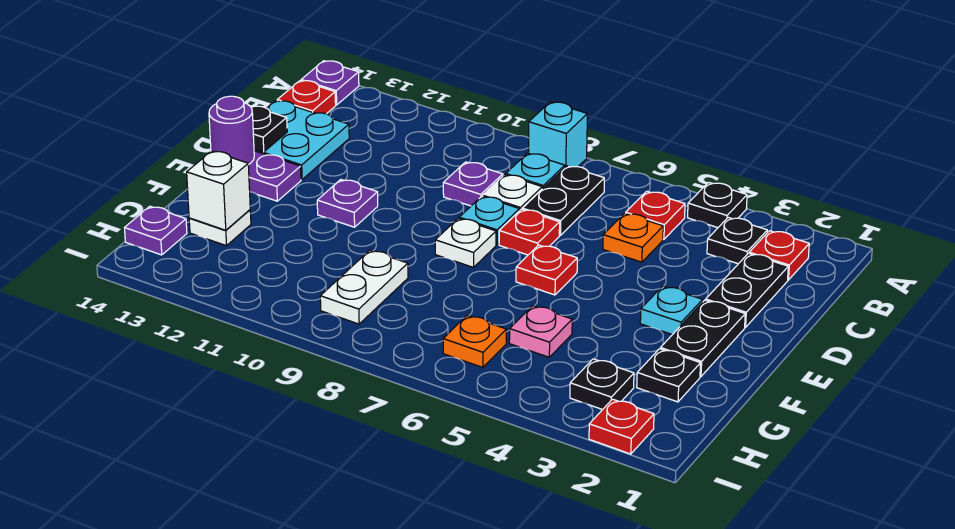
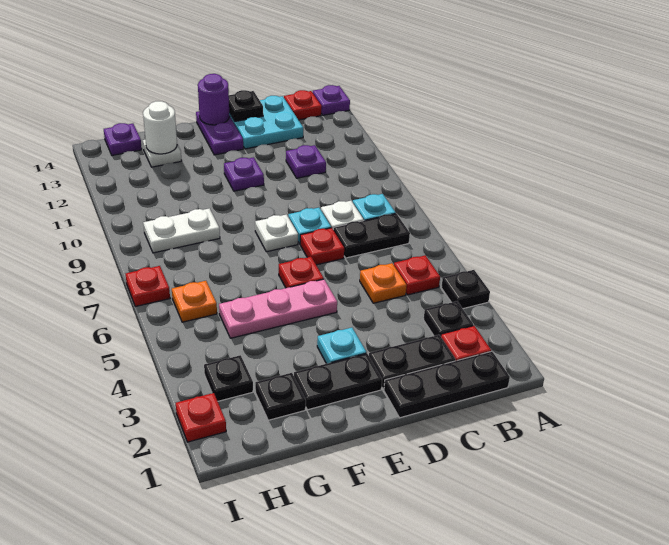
cyan brick A8 level 1 -> none
none -> black plate B1:D1 level 1
purple plate C9 level 1 -> purple plate C11 level 1
pink plate G5 level 1 -> pink plate E5:G5 level 1
white brick G13 level 2 -> white round brick G13 level 2
none -> red plate I7 level 1

